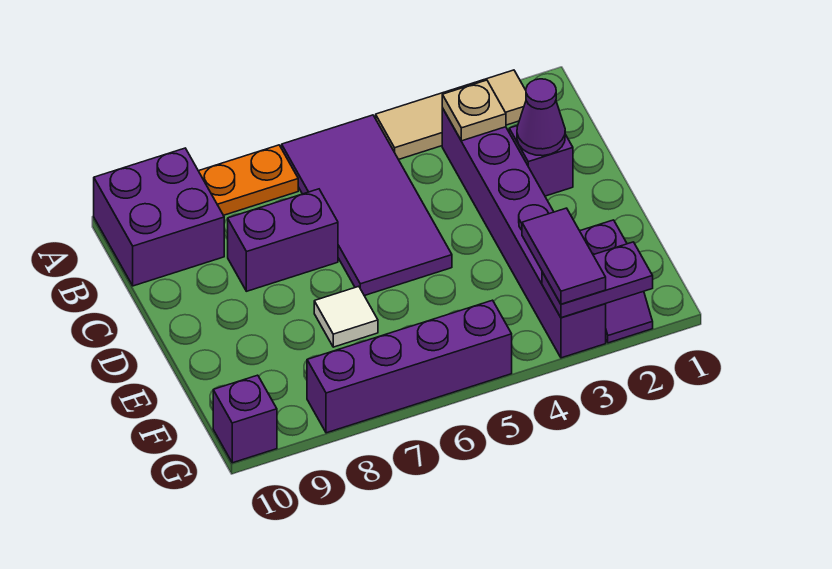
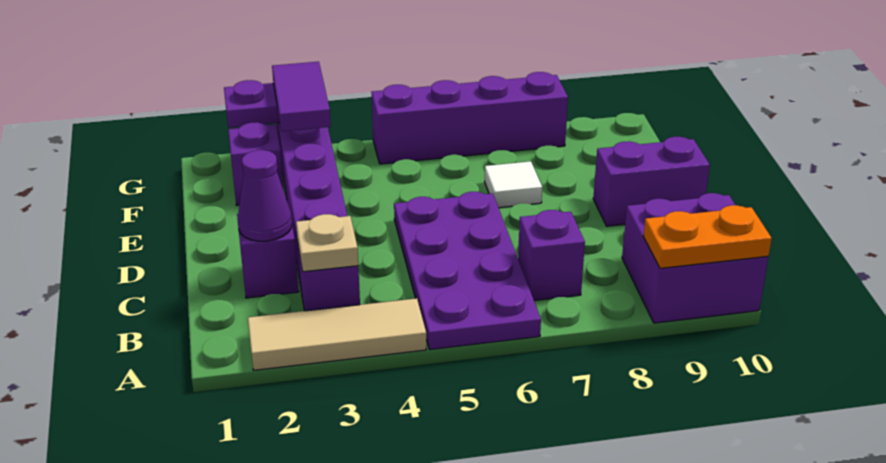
purple tile A5:D6 level 1 -> purple plate A5:D6 level 1
orange plate A7:A8 level 1 -> orange plate A9:A10 level 2
purple brick C7:C8 level 1 -> purple brick D9:D10 level 1
purple brick G10 level 1 -> purple brick B7 level 1

